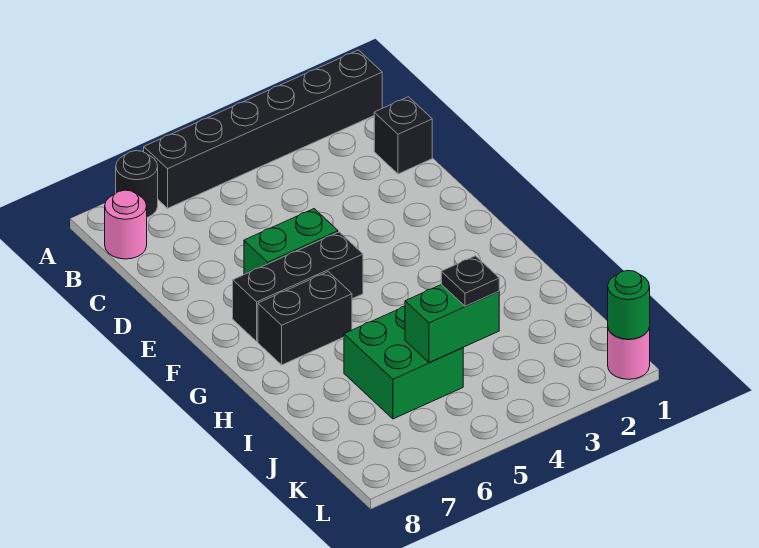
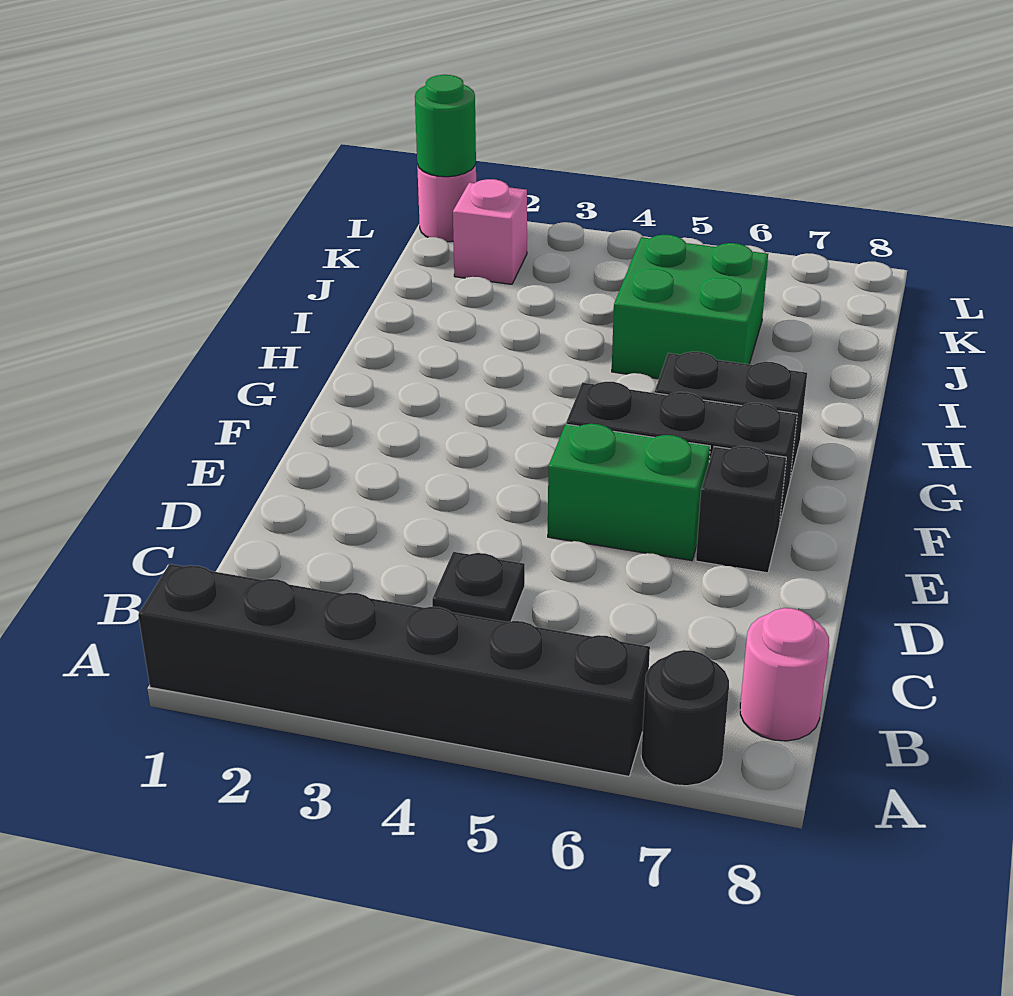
black brick C1 level 1 -> black brick E7 level 1
green brick J4:J5 level 2 -> none
black plate J4 level 3 -> black plate C4 level 1
none -> pink brick K2 level 1

